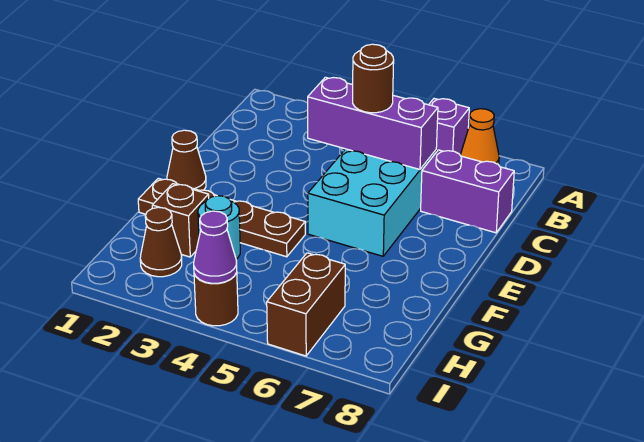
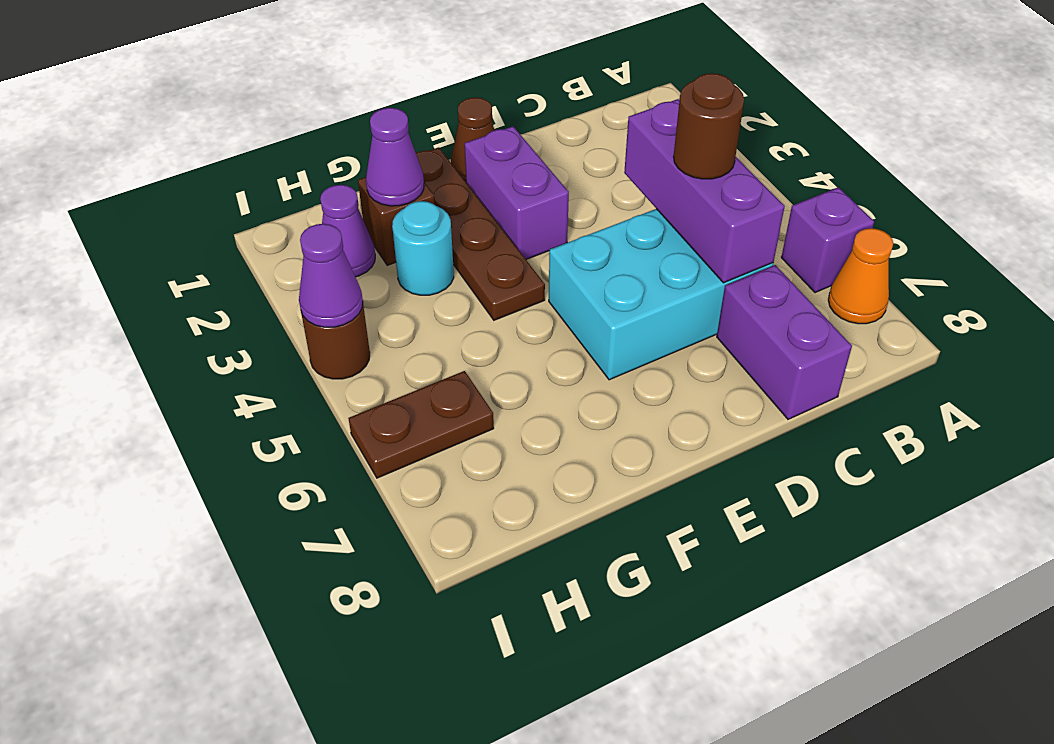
none -> purple brick E2:E3 level 1
none -> purple cone G2 level 2
brown cone H2 level 1 -> purple cone H2 level 1
brown brick H6:I6 level 1 -> brown plate H6:I6 level 1

